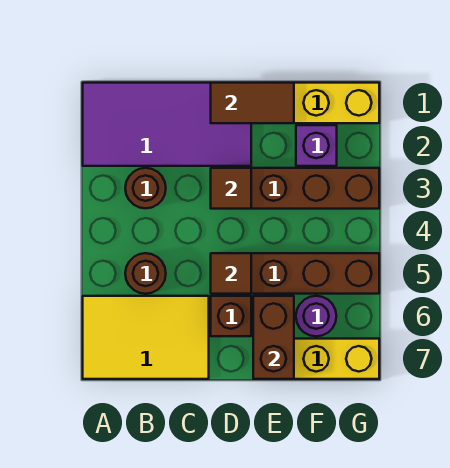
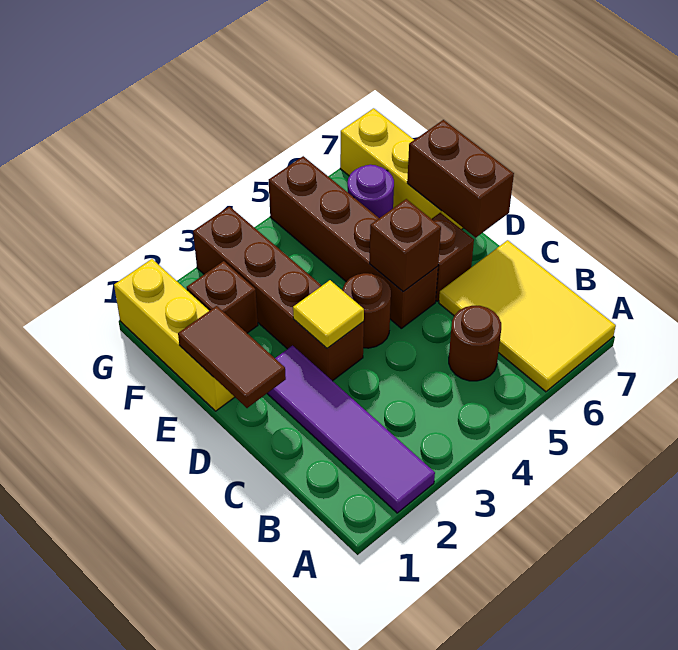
purple tile A1:D2 level 1 -> purple tile A2:D2 level 1
brown round brick B3 level 1 -> brown round brick D4 level 1
brown tile D3 level 2 -> yellow tile D3 level 2
brown tile D5 level 2 -> brown brick D5 level 2
brown brick E6:E7 level 2 -> brown brick D7:E7 level 2
purple brick F2 level 1 -> brown brick F2 level 1

